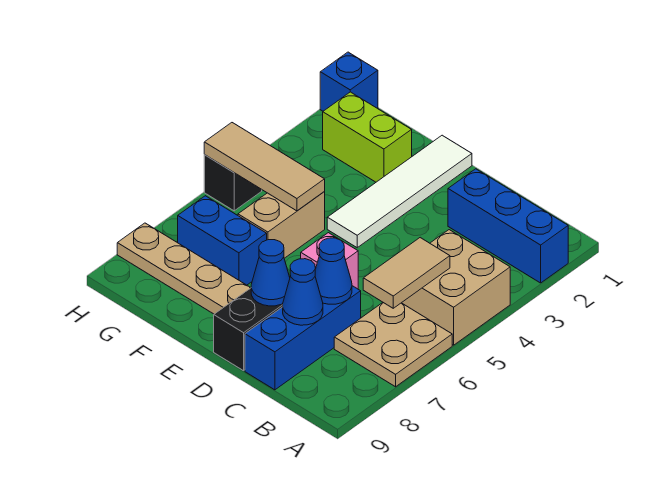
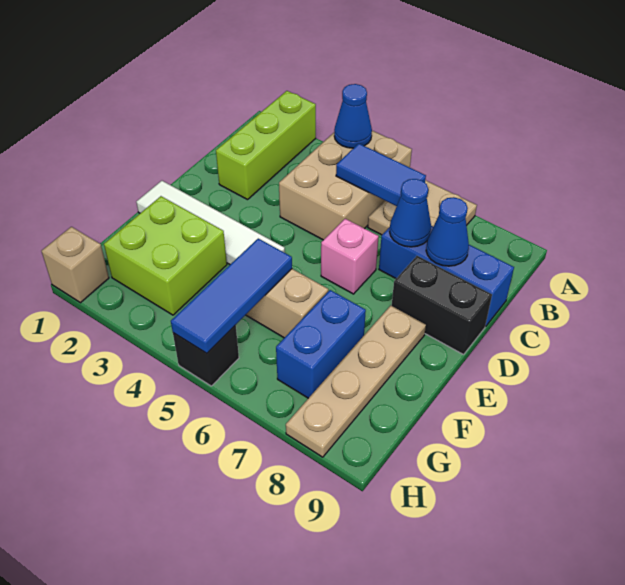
blue brick A2:C2 level 1 -> lime brick A2:C2 level 1
tan brick A4:B5 level 1 -> tan brick A4:C5 level 1
tan tile B5:B6 level 2 -> blue tile B5:B6 level 2
blue cone D8 level 2 -> blue cone A4 level 2
lime brick F2:G2 level 1 -> lime brick F2:G3 level 1
tan tile F5:H5 level 2 -> blue tile F5:H5 level 2
blue brick H1 level 1 -> tan brick H1 level 1

